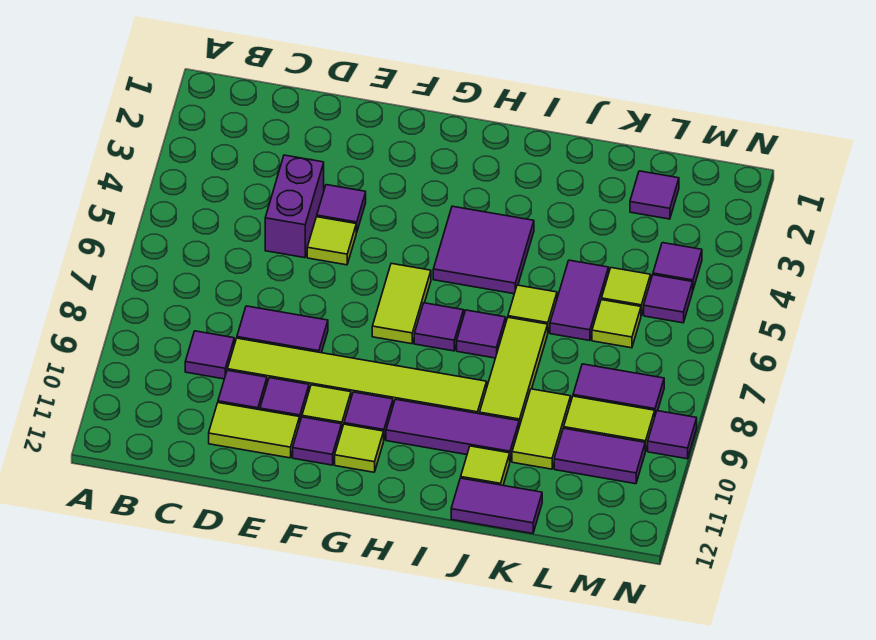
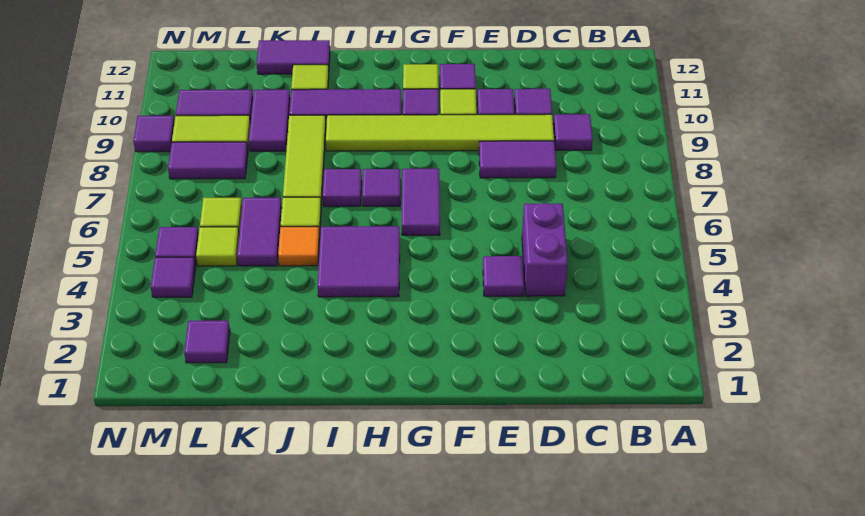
lime tile D11:E11 level 1 -> none
lime tile E5 level 1 -> none
lime tile G6:G7 level 1 -> purple tile G6:G7 level 1
none -> orange tile J5 level 1
lime tile K9:K10 level 1 -> purple tile K9:K10 level 1

